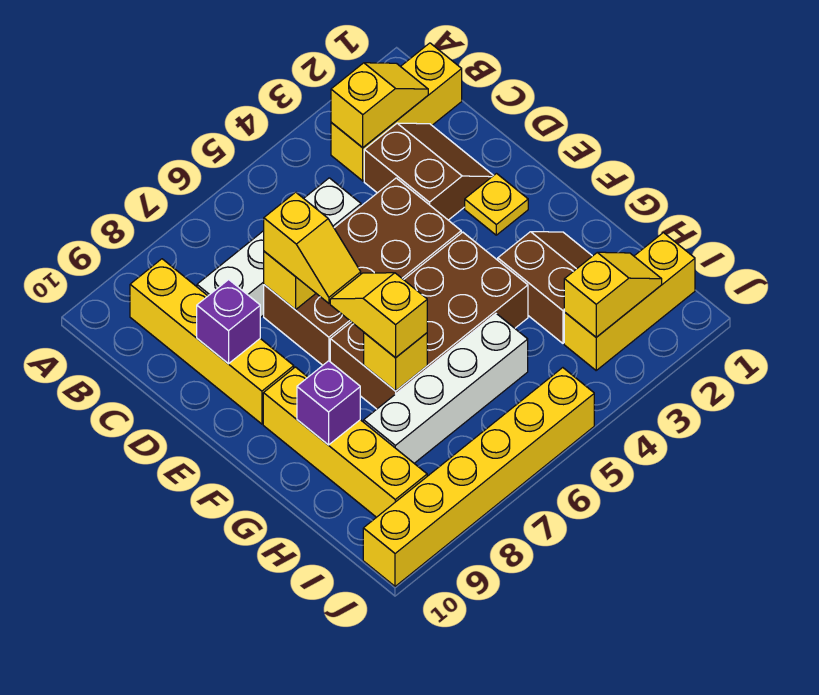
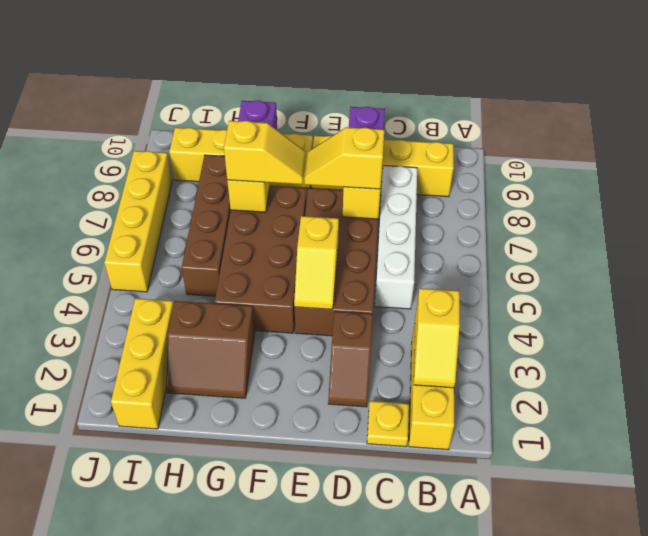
brown slope C2:D3 level 1 top 3 -> brown slope D2:D3 level 1 top 3
yellow plate E2 level 1 -> yellow plate C1 level 1
white brick H5:H8 level 1 -> brown brick H5:H8 level 1
yellow slope I2:I3 level 2 top 3 -> yellow slope E4:E5 level 2 top 5
yellow brick J5:J10 level 1 -> yellow brick J5:J8 level 1

